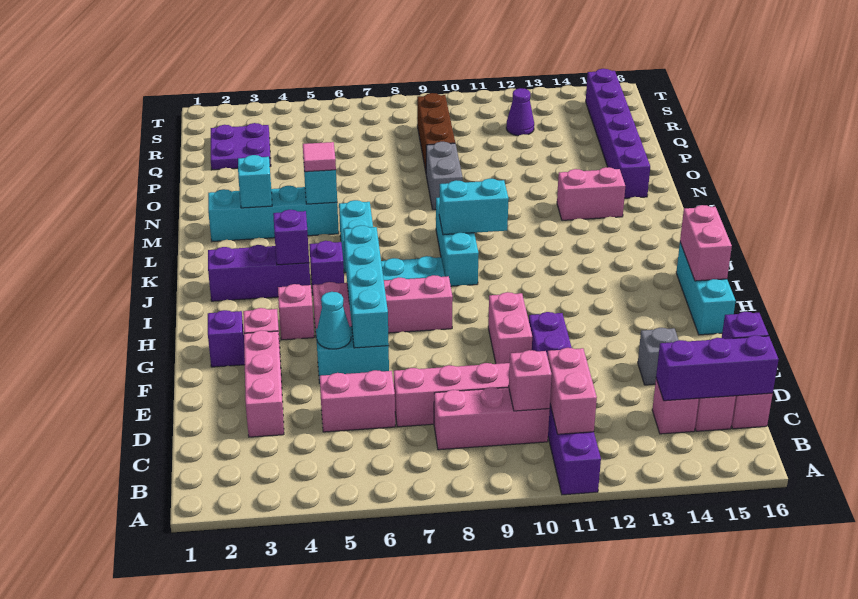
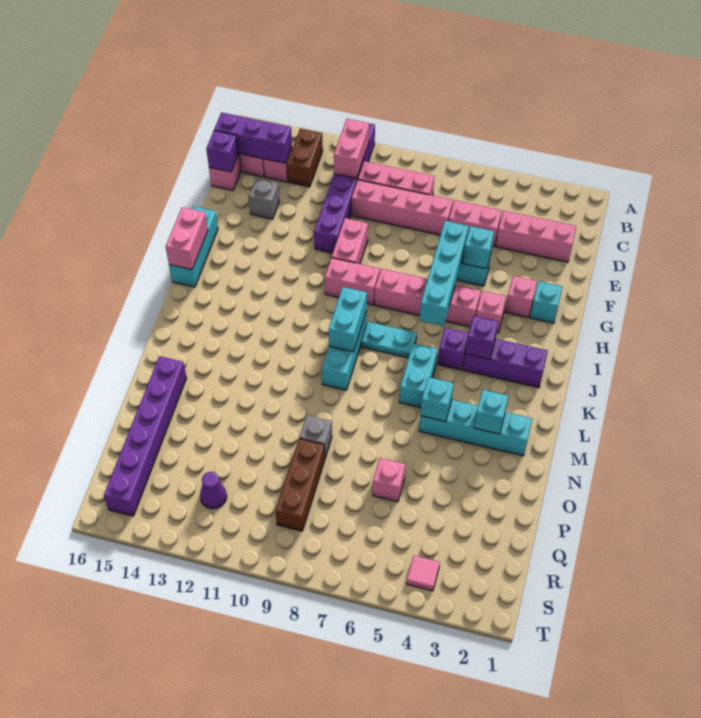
none -> brown brick B13:C13 level 1
pink brick C10 level 2 -> pink brick P6 level 1
pink brick D3:F3 level 1 -> pink brick D2:D4 level 1
cyan cone F5 level 2 -> cyan brick F5 level 2
purple brick G2 level 1 -> cyan brick G2 level 1
cyan brick K9:K10 level 2 -> cyan brick J9:K9 level 2
pink tile M5 level 3 -> pink tile S4 level 1
pink brick M13:M14 level 1 -> pink brick H9:H10 level 1
grey brick N9:O9 level 1 -> grey brick O9 level 1
purple plate Q2:R3 level 1 -> none

